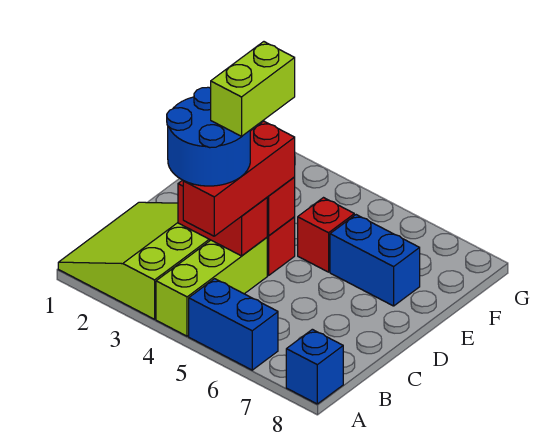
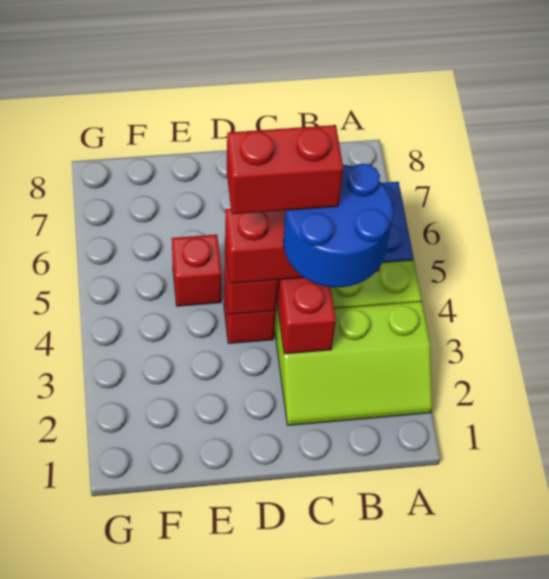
lime slope A1:C3 level 1 top 3 -> lime slope A2:C3 level 1 top 3
blue brick A8 level 1 -> none
lime brick C4:D4 level 5 -> red brick C4:D4 level 5
blue brick E6:E7 level 1 -> none

